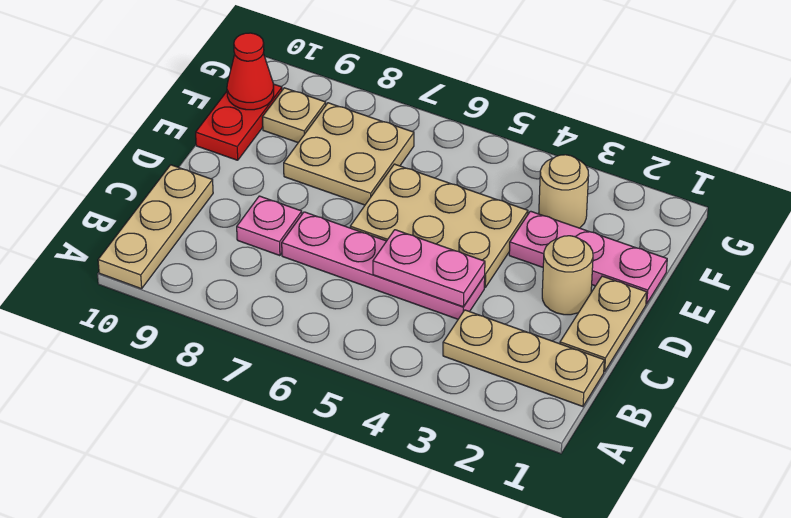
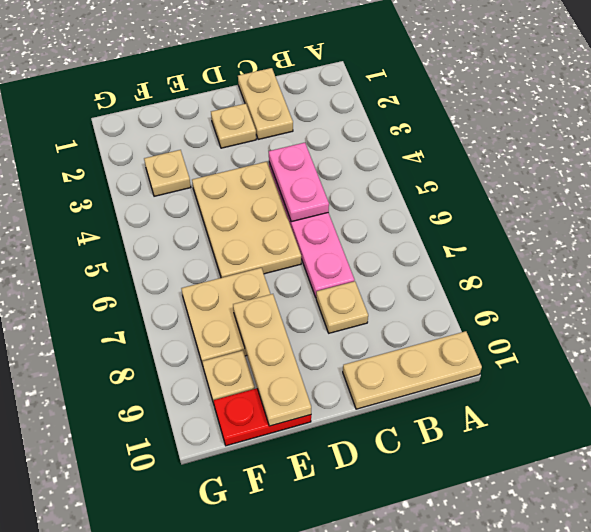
tan plate B1:B3 level 1 -> tan plate E8:E10 level 2
tan plate C1:D1 level 1 -> tan plate C1:C2 level 1
pink plate C8 level 1 -> tan plate C8 level 1
tan round brick D2 level 1 -> tan plate D2 level 1
pink plate E1:E3 level 1 -> none
tan round brick F3 level 1 -> tan plate F3 level 1
red cone F10 level 2 -> none

